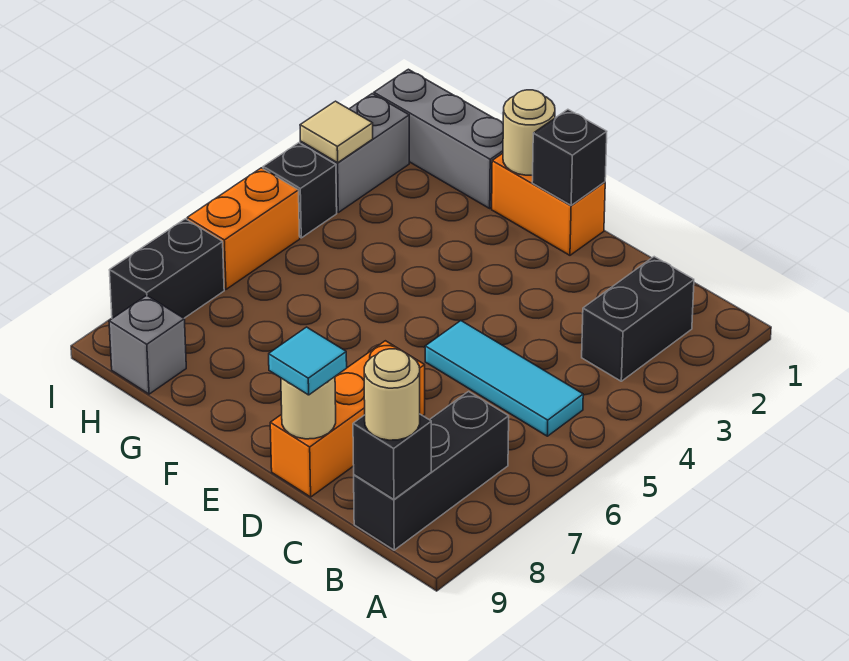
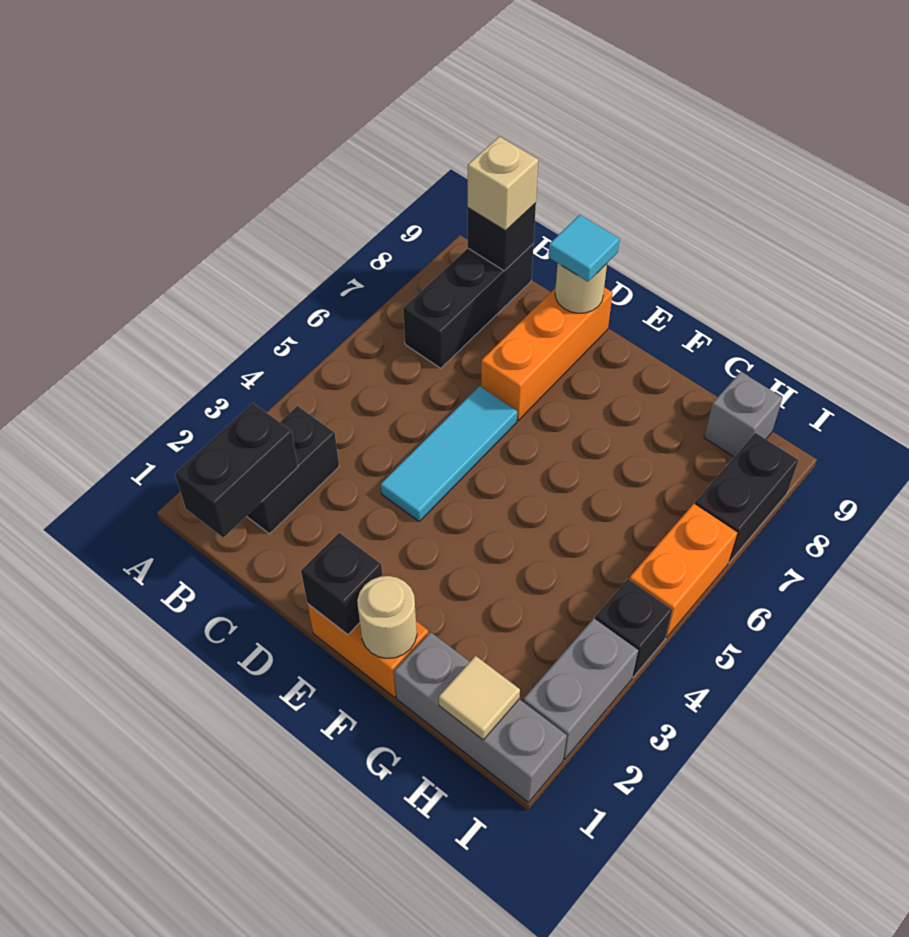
none -> black brick B1:B2 level 2
cyan tile B5:D5 level 1 -> cyan tile D4:D6 level 1
tan round brick B9 level 3 -> tan brick B9 level 3
tan tile I3 level 2 -> tan tile H1 level 2

